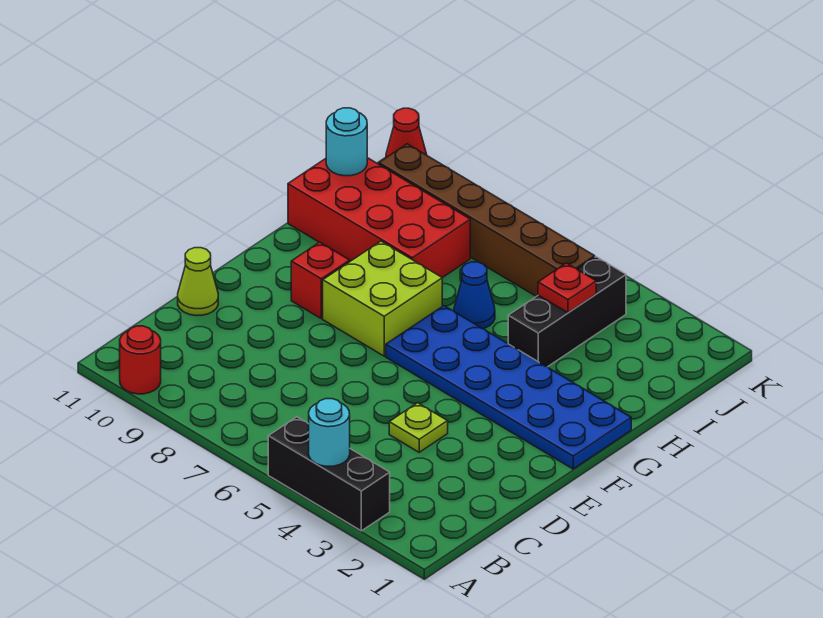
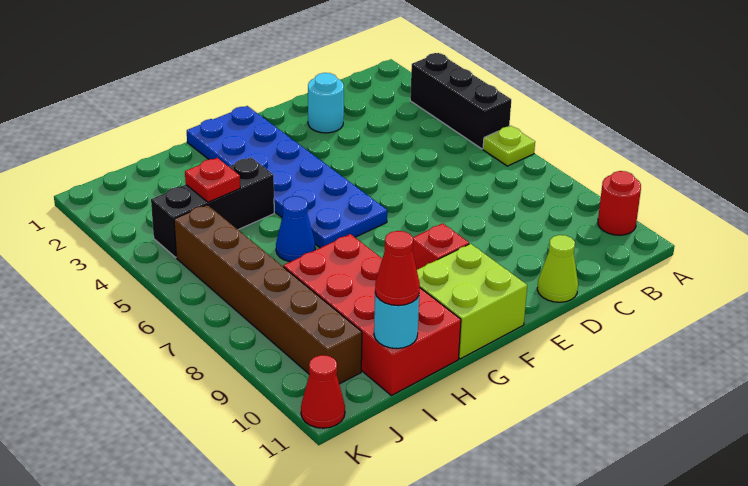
cyan round brick A4 level 2 -> cyan round brick D2 level 1
lime plate D4 level 1 -> lime plate A6 level 1
lime brick F7:G8 level 1 -> lime brick F10:G11 level 1
none -> red cone I11 level 3

